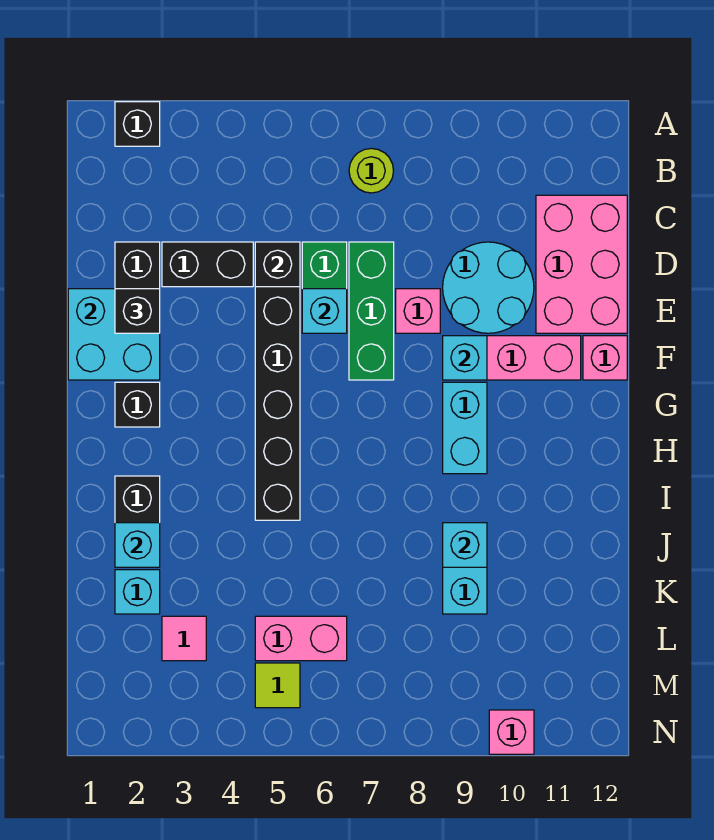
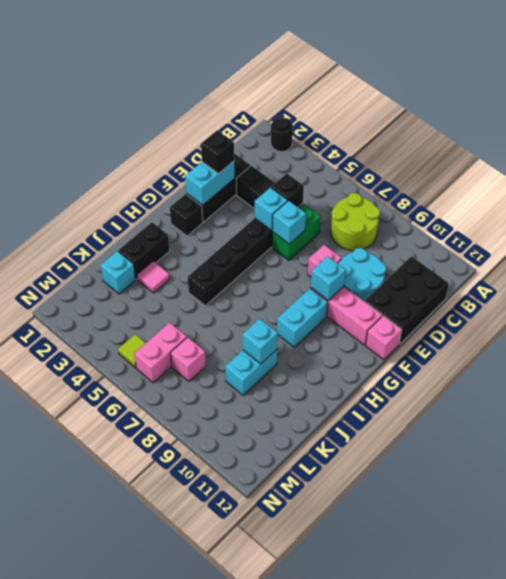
black brick A2 level 1 -> black round brick A2 level 1
lime round brick B7 level 1 -> lime round brick B7:C8 level 1
pink brick C11:E12 level 1 -> black brick C11:E12 level 1
green brick D7:F7 level 1 -> none
cyan brick E1:F2 level 2 -> cyan brick E2:F2 level 2
cyan brick J2 level 2 -> cyan brick E5 level 2
pink tile L3 level 1 -> pink tile J3 level 1
pink brick L5:L6 level 1 -> pink brick L6:M6 level 1
pink brick N10 level 1 -> pink brick L7 level 1

